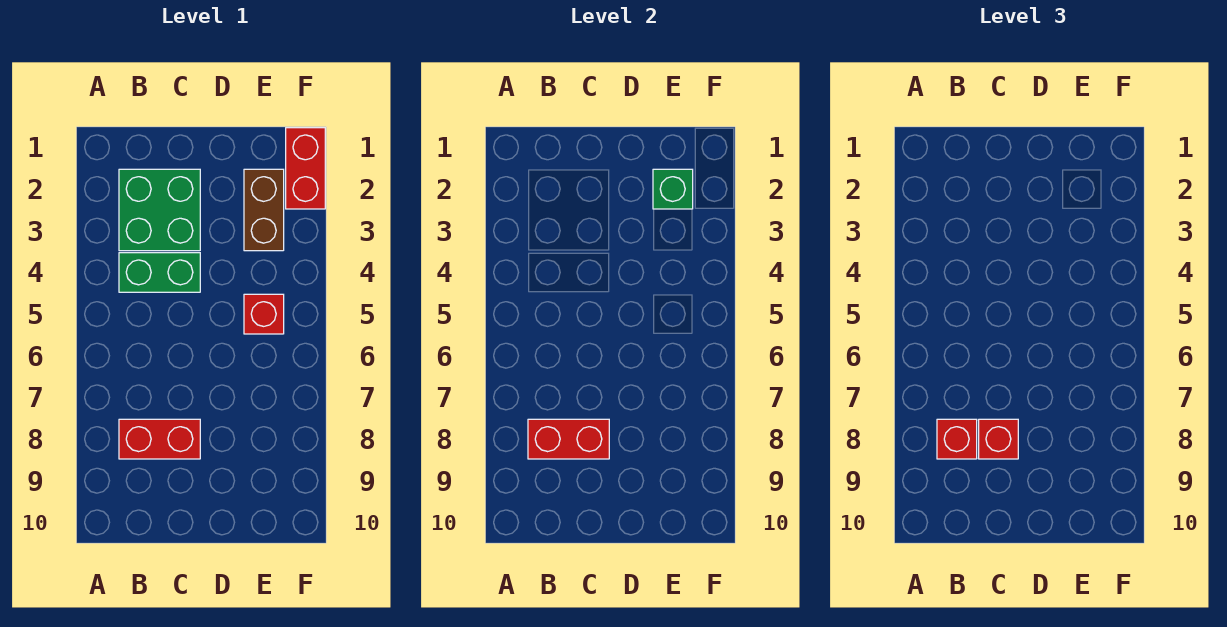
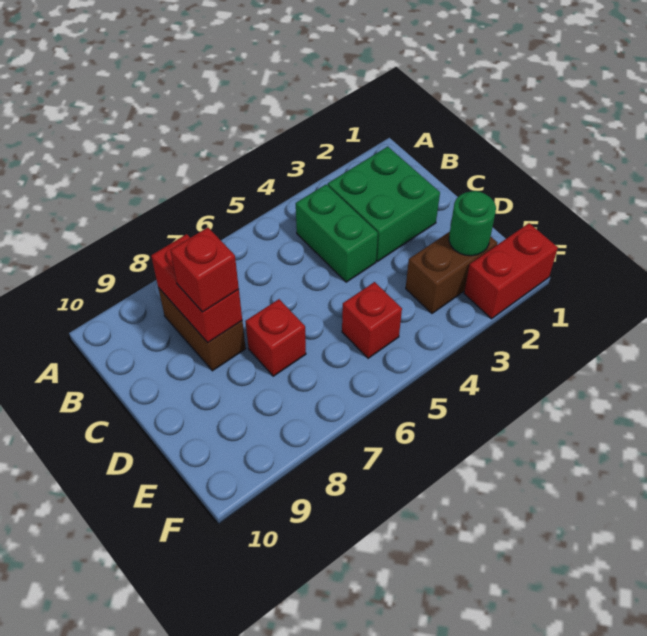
red brick B8:C8 level 1 -> brown brick B8:C8 level 1
red brick B8 level 3 -> red brick D7 level 1
green brick E2 level 2 -> green round brick E2 level 2

